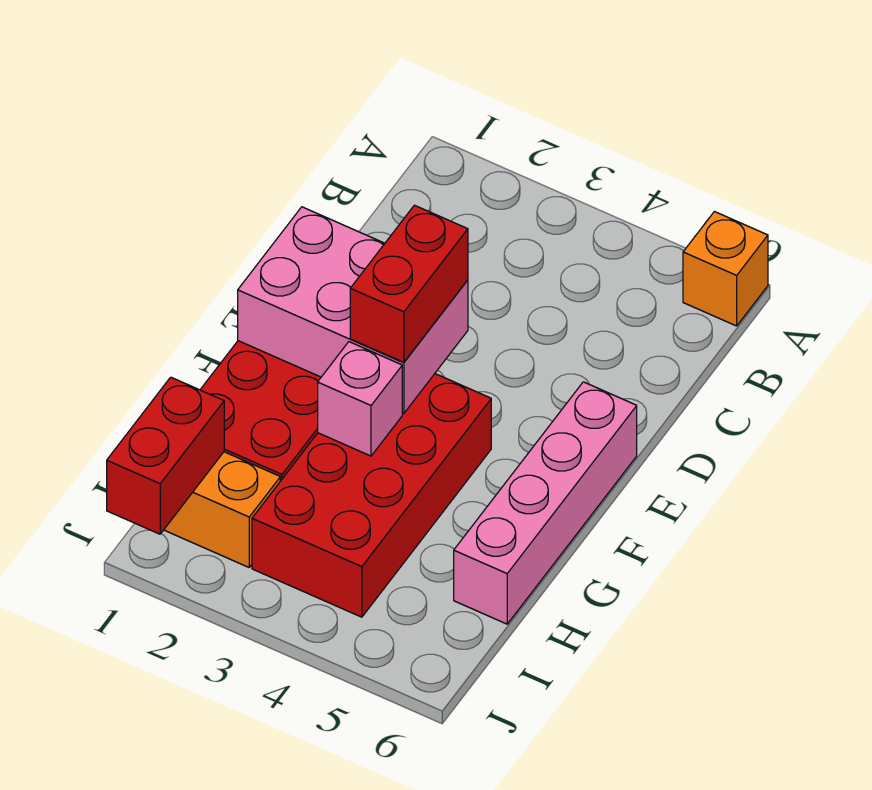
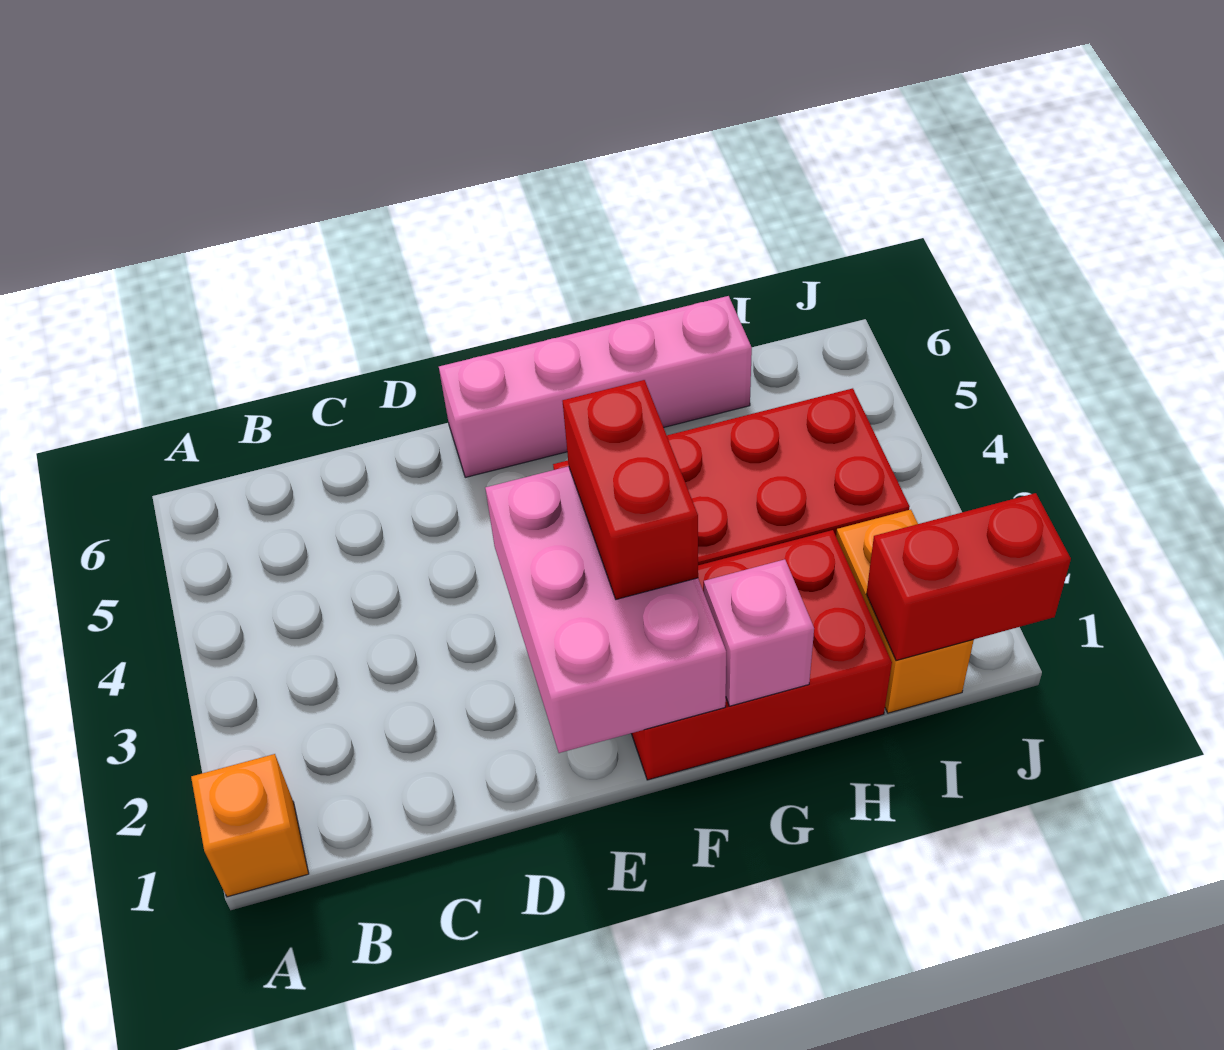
orange brick A6 level 1 -> orange brick A1 level 1
red brick E3:F3 level 3 -> red brick F2:F3 level 3
pink brick G3 level 2 -> pink brick G1 level 2

